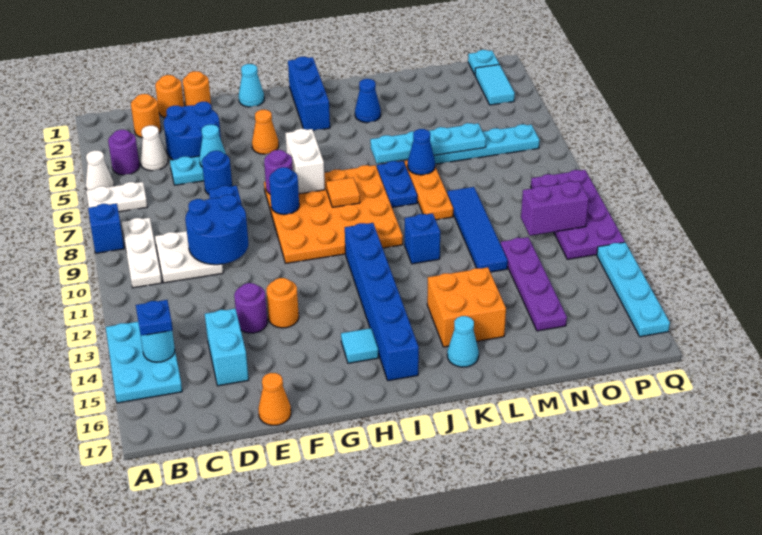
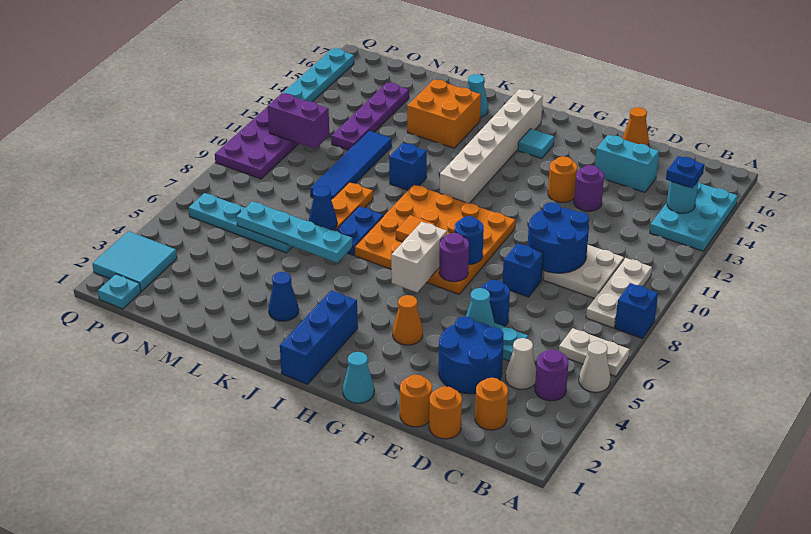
cyan brick D14:D15 level 1 -> cyan brick D15:E15 level 1
blue brick I11:I16 level 1 -> white brick I11:I16 level 1
cyan tile P2:P3 level 1 -> cyan tile P2:Q3 level 1

